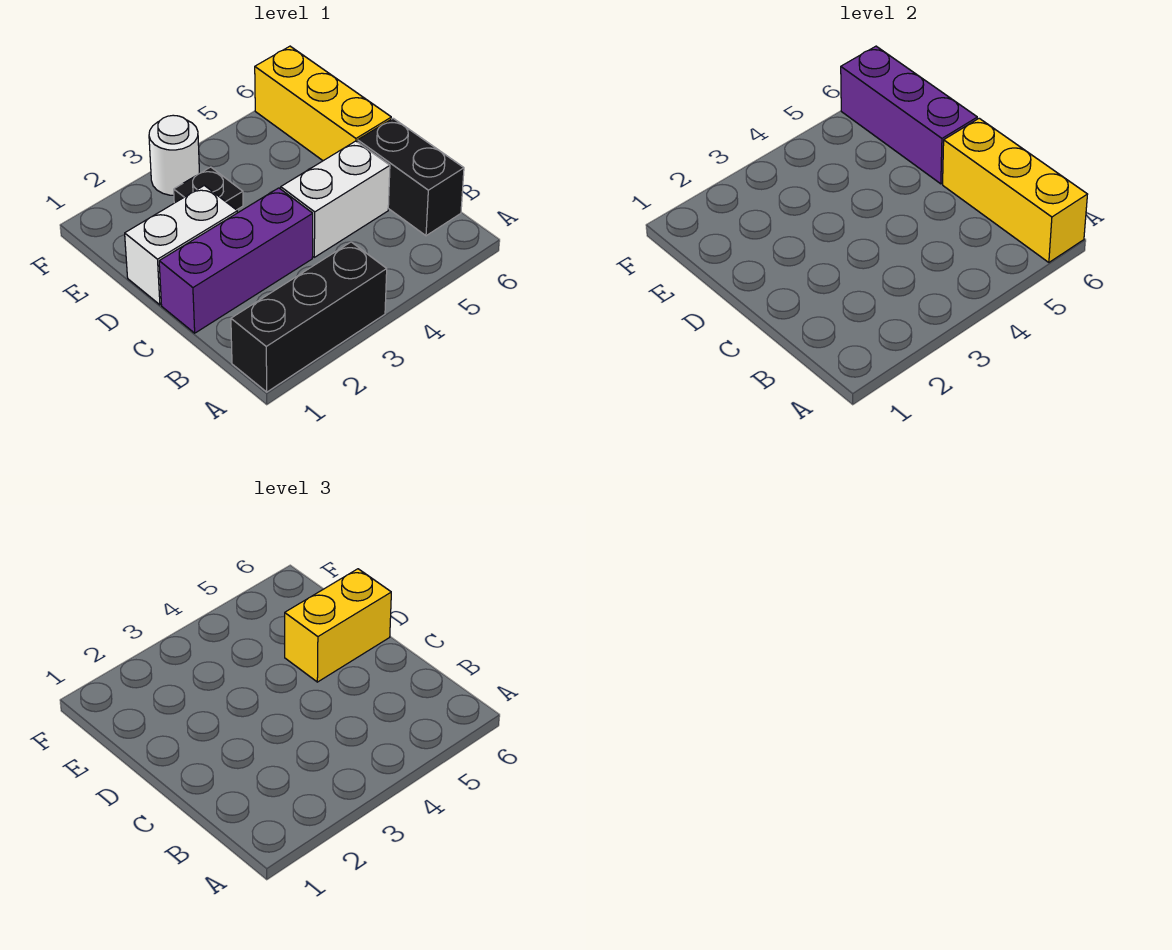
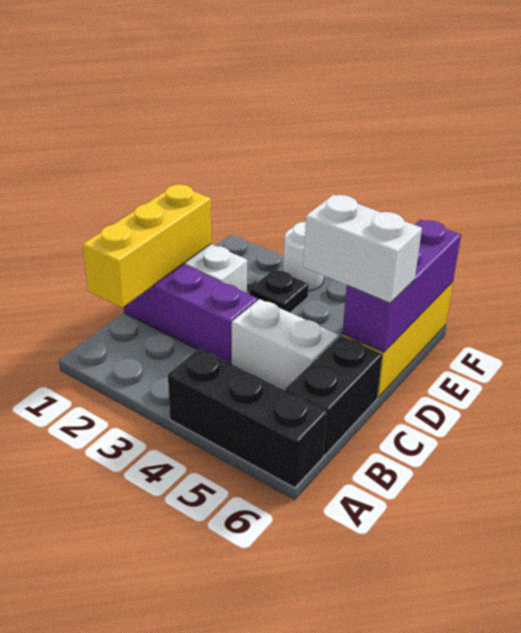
black brick A1:A3 level 1 -> black brick A4:A6 level 1
yellow brick A6:C6 level 2 -> yellow brick B1:D1 level 2
yellow brick D5:D6 level 3 -> white brick D5:D6 level 3

